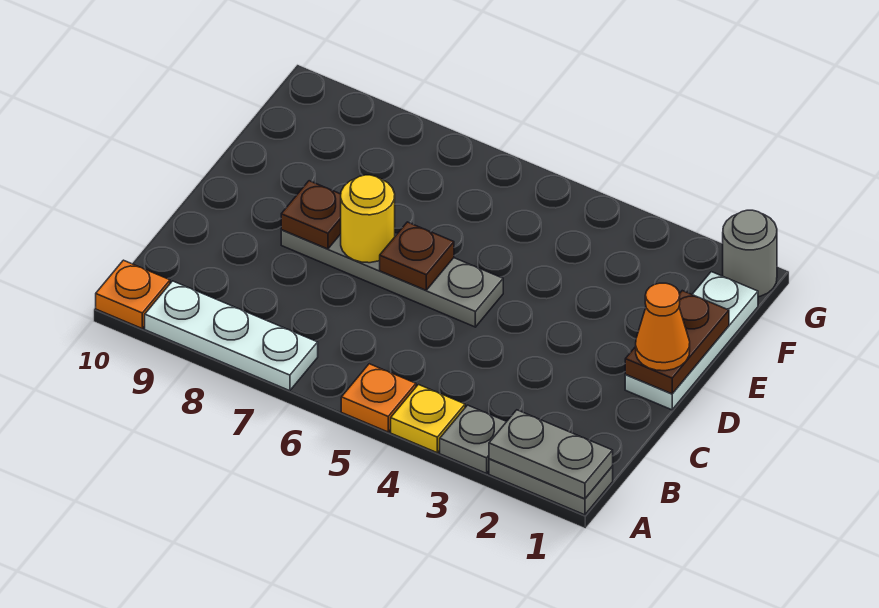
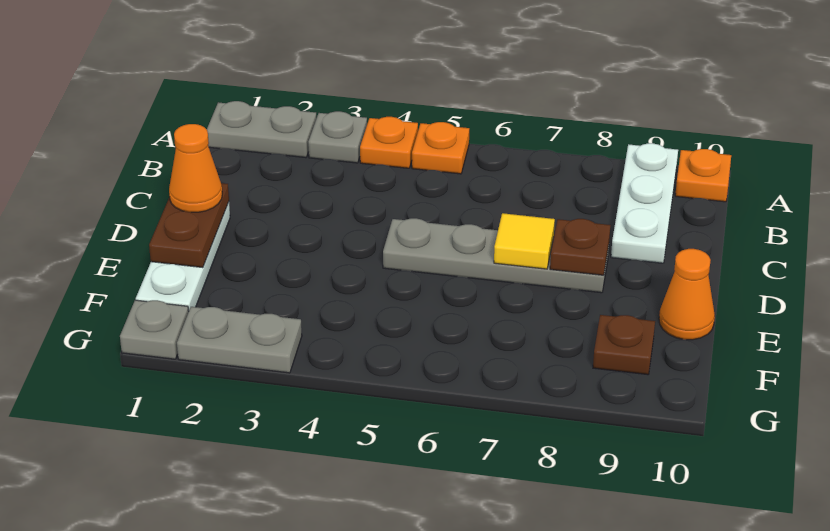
grey plate A1:A2 level 2 -> grey plate G2:G3 level 1
yellow plate A4 level 1 -> orange plate A4 level 1
white plate A7:A9 level 1 -> white plate A9:C9 level 1
brown plate D6 level 2 -> brown plate F9 level 1
yellow round brick D7 level 2 -> yellow tile D7 level 2
none -> orange cone E10 level 1
grey round brick G1 level 1 -> grey plate G1 level 1

